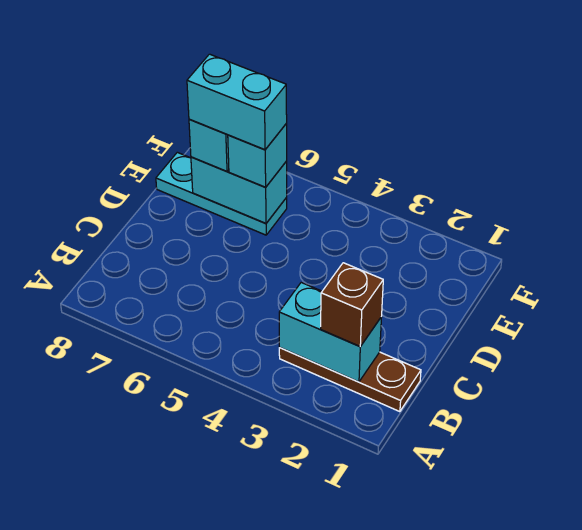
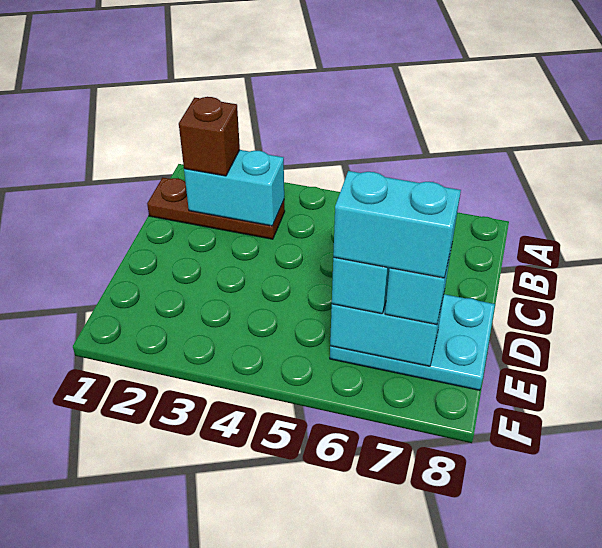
cyan plate E6:E8 level 1 -> cyan plate D6:E8 level 1

